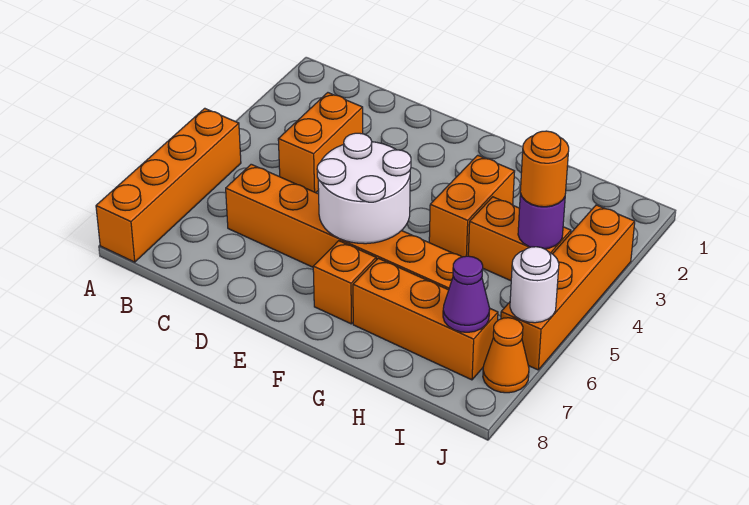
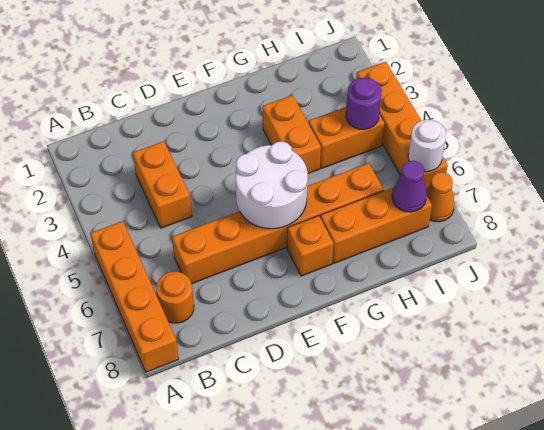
orange round brick I4 level 3 -> orange round brick B7 level 1

